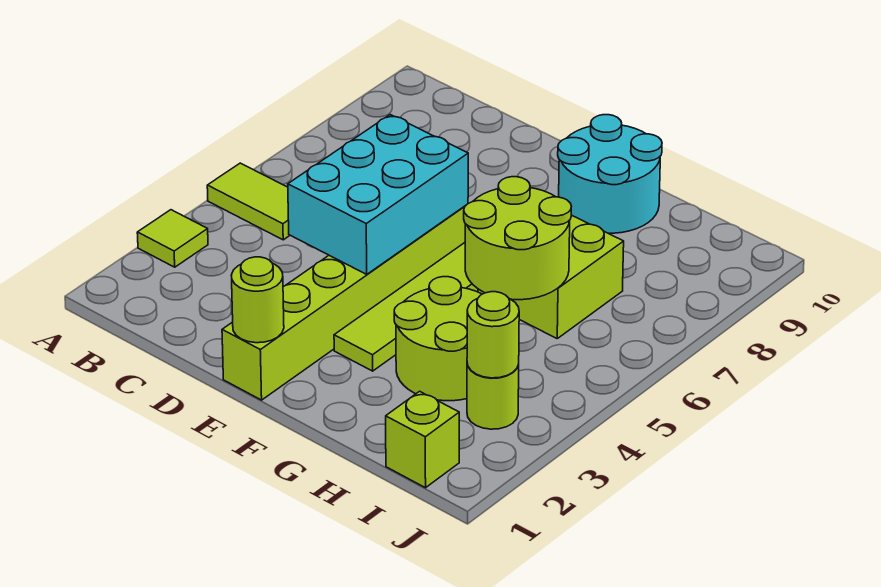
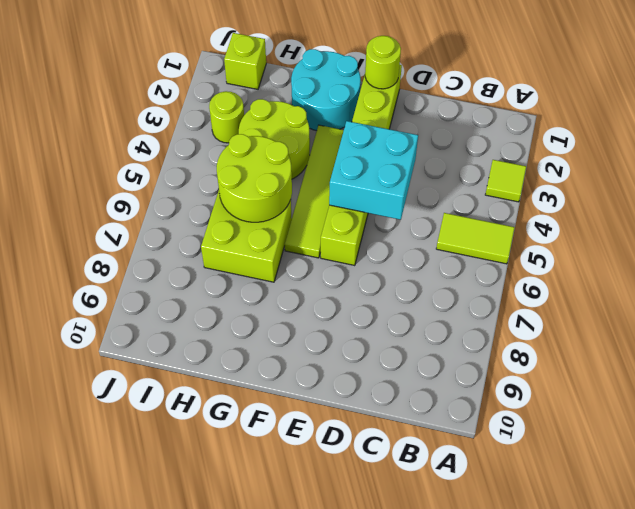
cyan brick D4:E6 level 2 -> cyan brick D4:E5 level 2
cyan round brick F9:G10 level 1 -> cyan round brick F1:G2 level 1
lime round brick I3 level 2 -> none

